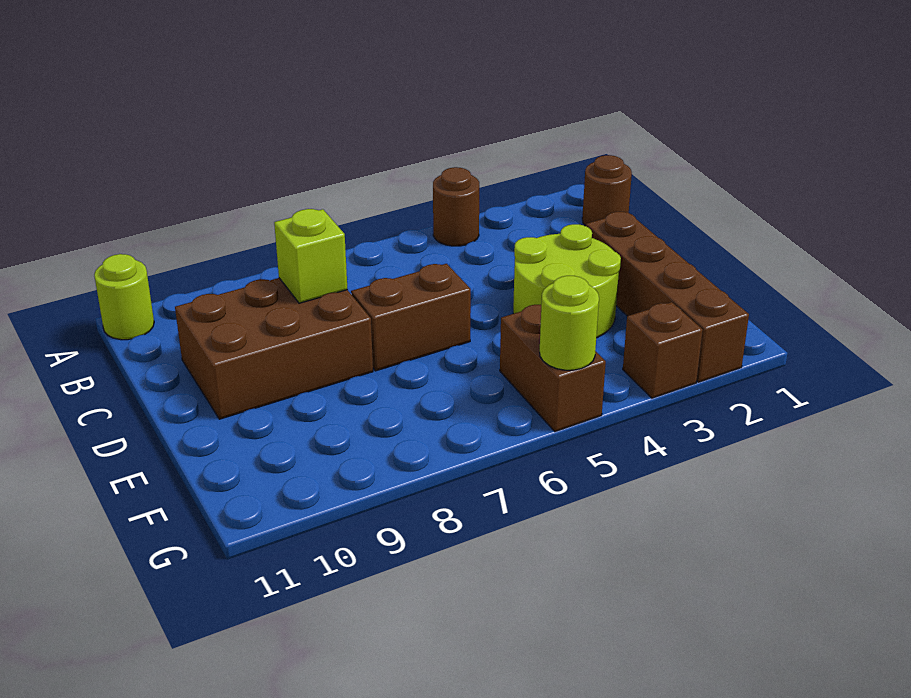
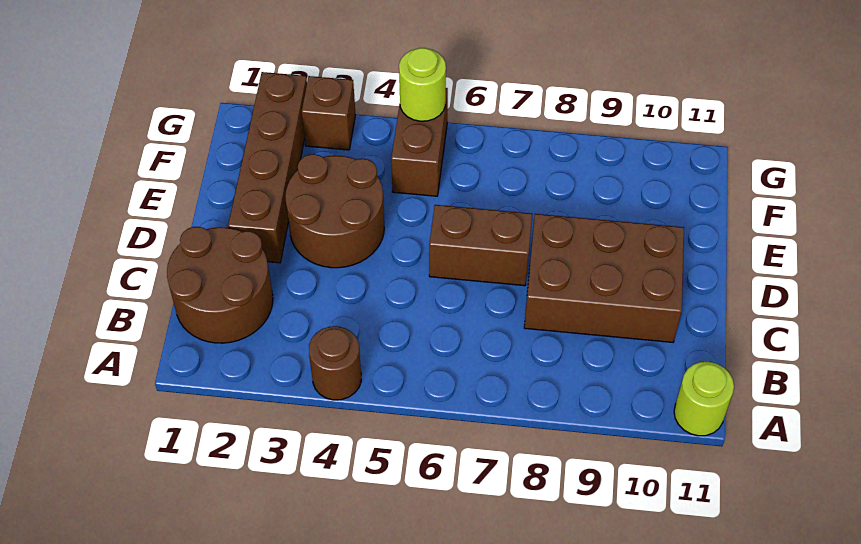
brown round brick B1 level 1 -> brown round brick B1:C2 level 1
lime brick C8 level 2 -> none
lime round brick D3:E4 level 1 -> brown round brick D3:E4 level 1

